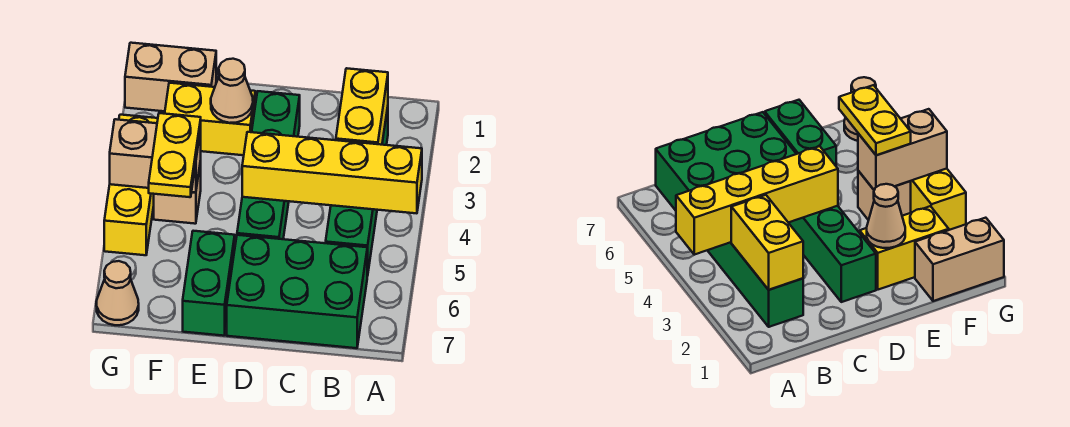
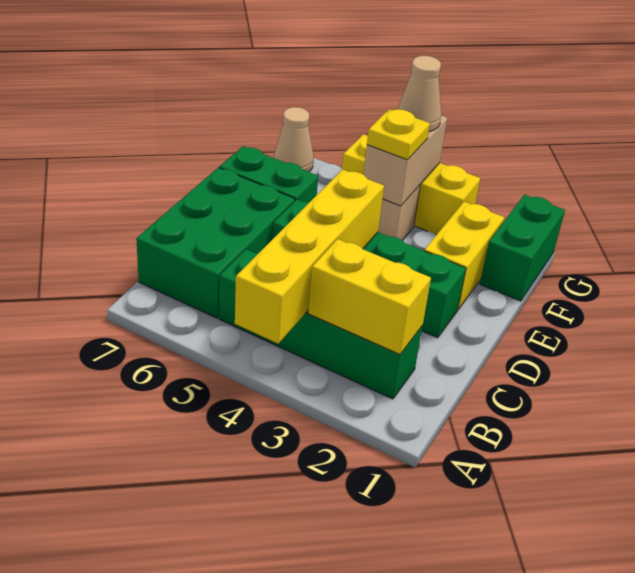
tan cone E2 level 2 -> tan cone G4 level 3
tan brick F1:G1 level 1 -> green brick F1:G1 level 1
yellow plate F4:F5 level 3 -> yellow plate F4 level 3

